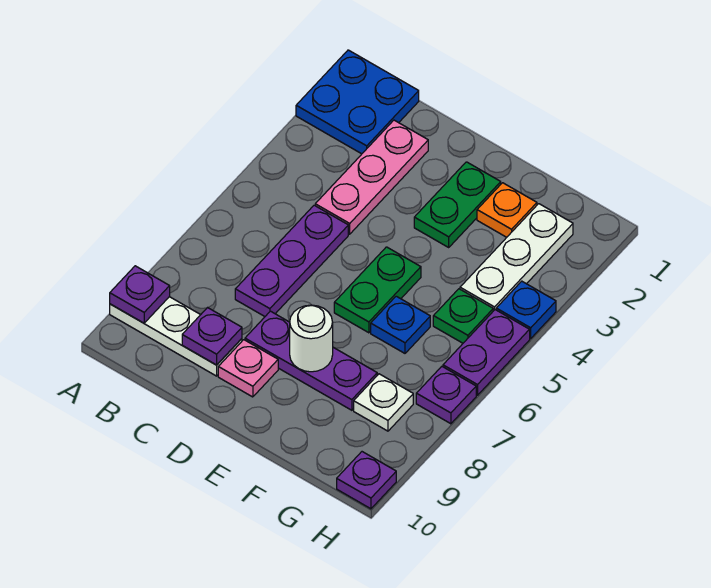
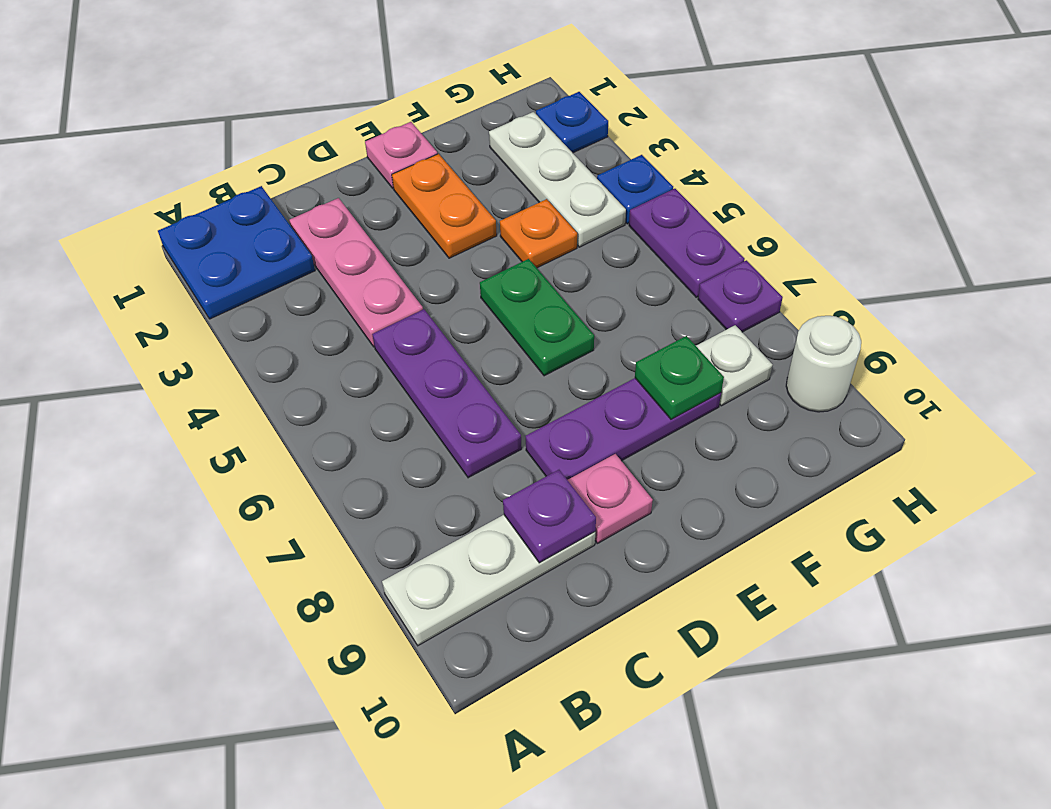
purple plate A9 level 2 -> none
none -> pink plate E1 level 1
green plate E2:E3 level 1 -> orange plate E2:E3 level 1
white round brick E8 level 2 -> white round brick H9 level 1
orange plate F2 level 1 -> orange plate F4 level 1
blue plate F6 level 1 -> blue plate H2 level 1
green plate G5 level 1 -> green plate F8 level 2
purple plate H10 level 1 -> none

